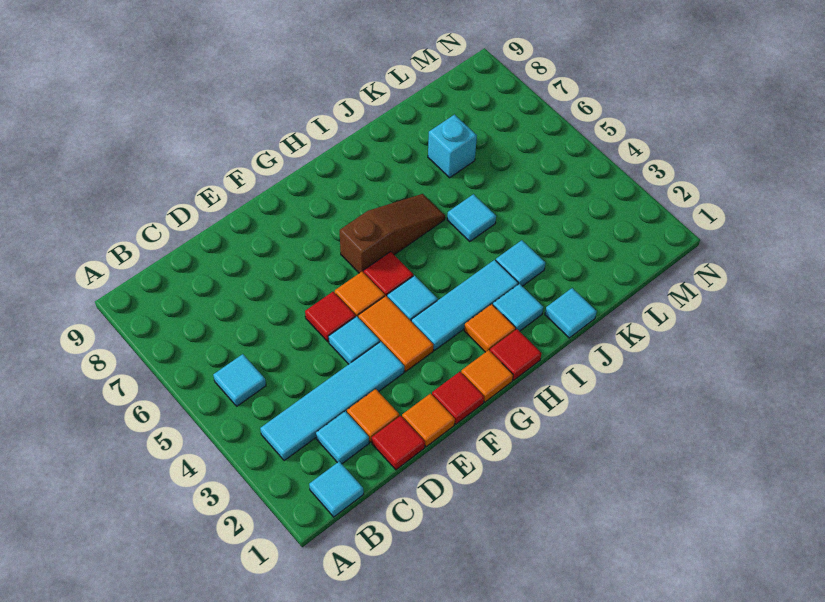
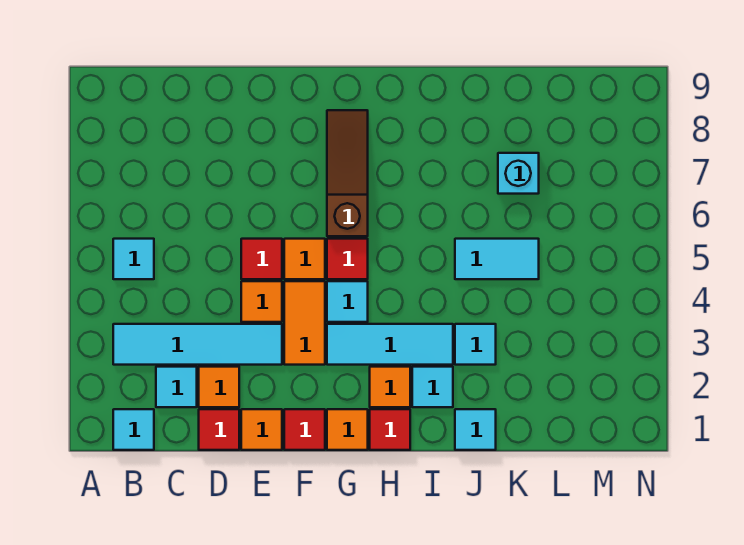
cyan tile E4 level 1 -> orange tile E4 level 1
brown slope G6:I6 level 1 top G -> brown slope G6:G8 level 1 top 6
cyan tile J5 level 1 -> cyan tile J5:K5 level 1

